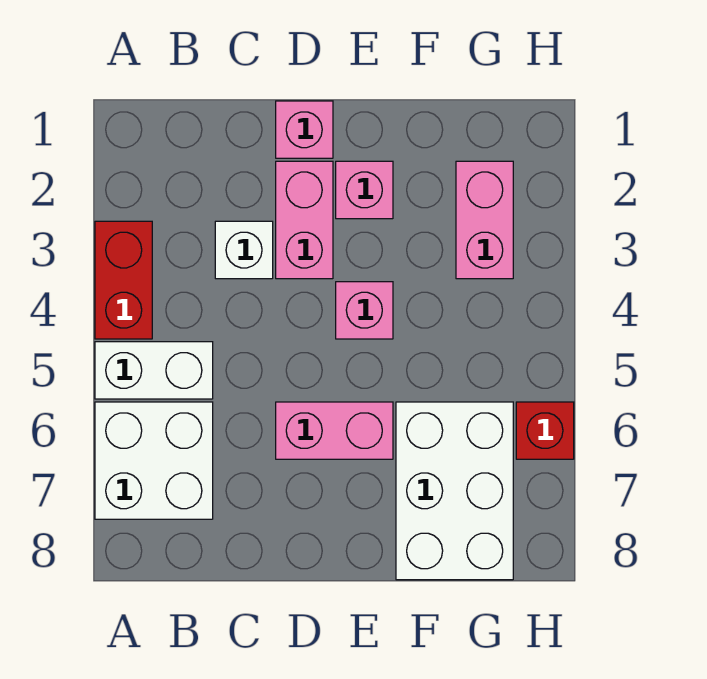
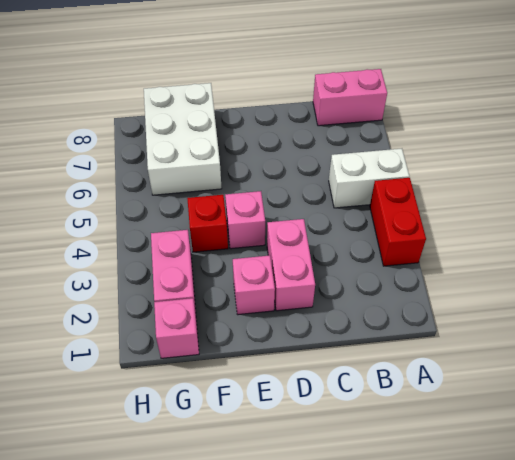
white brick A6:B7 level 1 -> none
white brick C3 level 1 -> none
pink brick D1 level 1 -> pink brick G1 level 1
pink brick D6:E6 level 1 -> pink brick A8:B8 level 1
red brick H6 level 1 -> red brick F4 level 1

